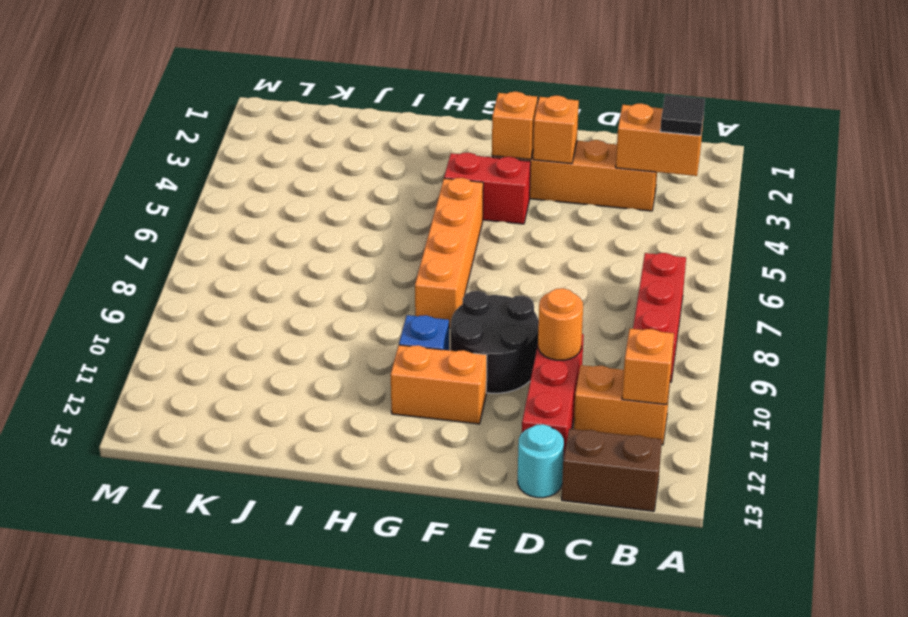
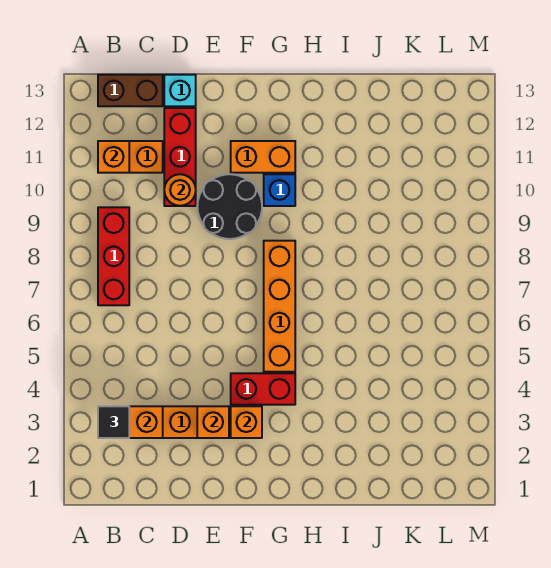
cyan round brick D13 level 1 -> cyan brick D13 level 1

